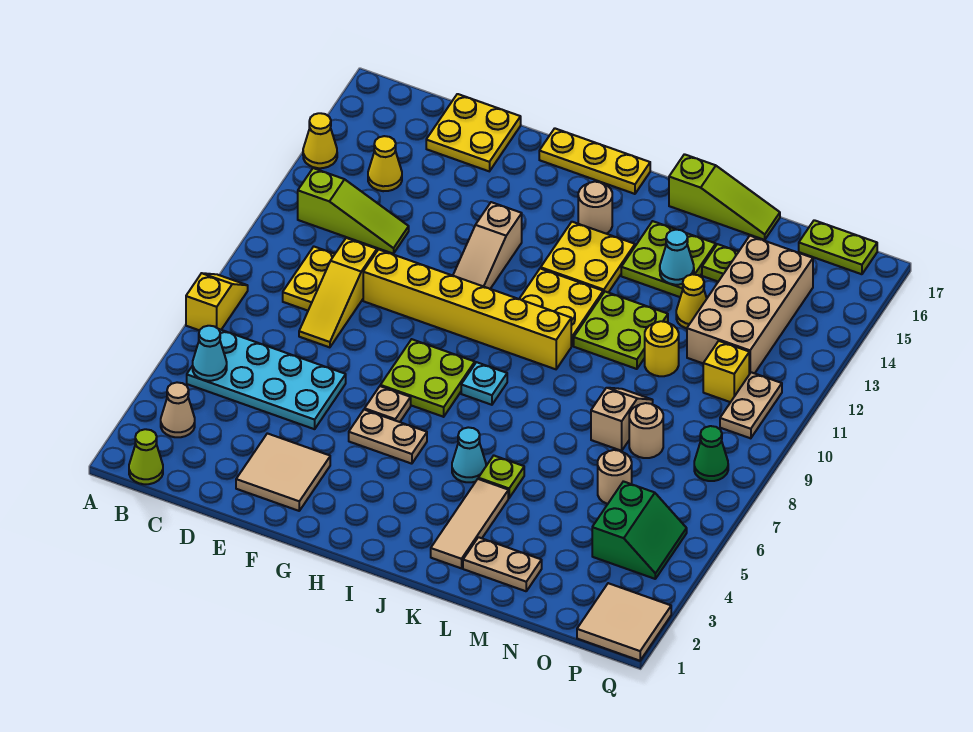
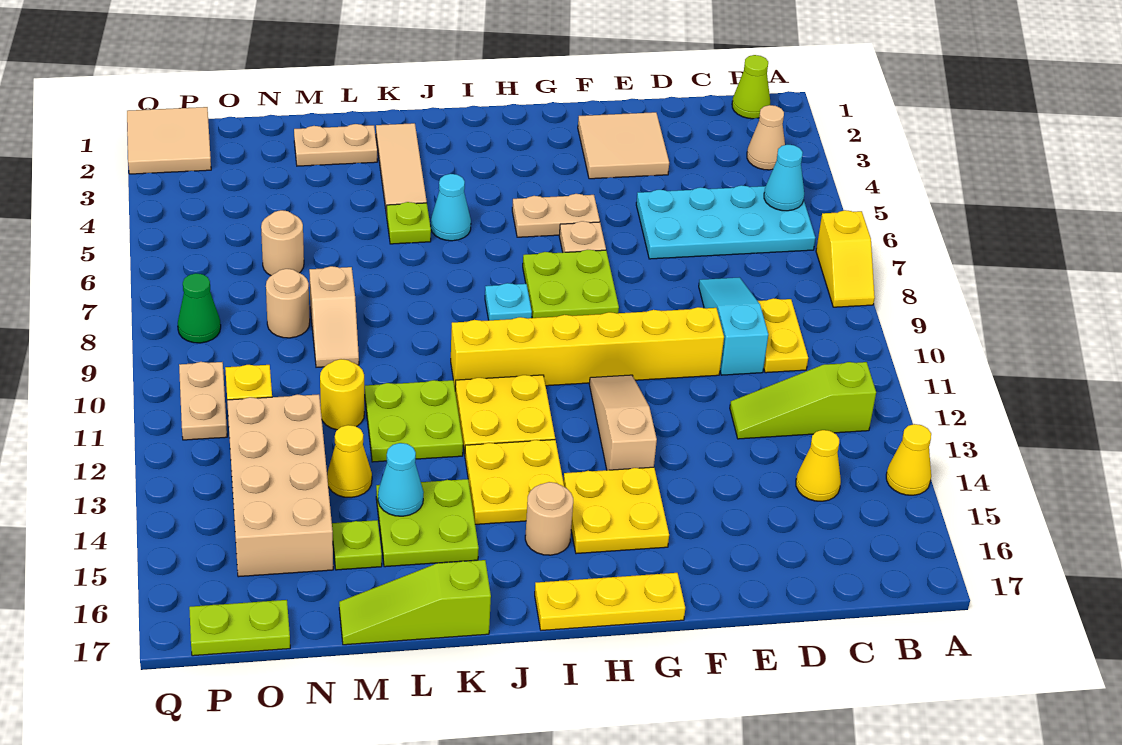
yellow slope D8:D10 level 1 top 10 -> cyan slope D8:D10 level 1 top 10
yellow plate D16:E17 level 1 -> yellow plate G14:H15 level 1
green slope O4:P5 level 1 top O -> none

